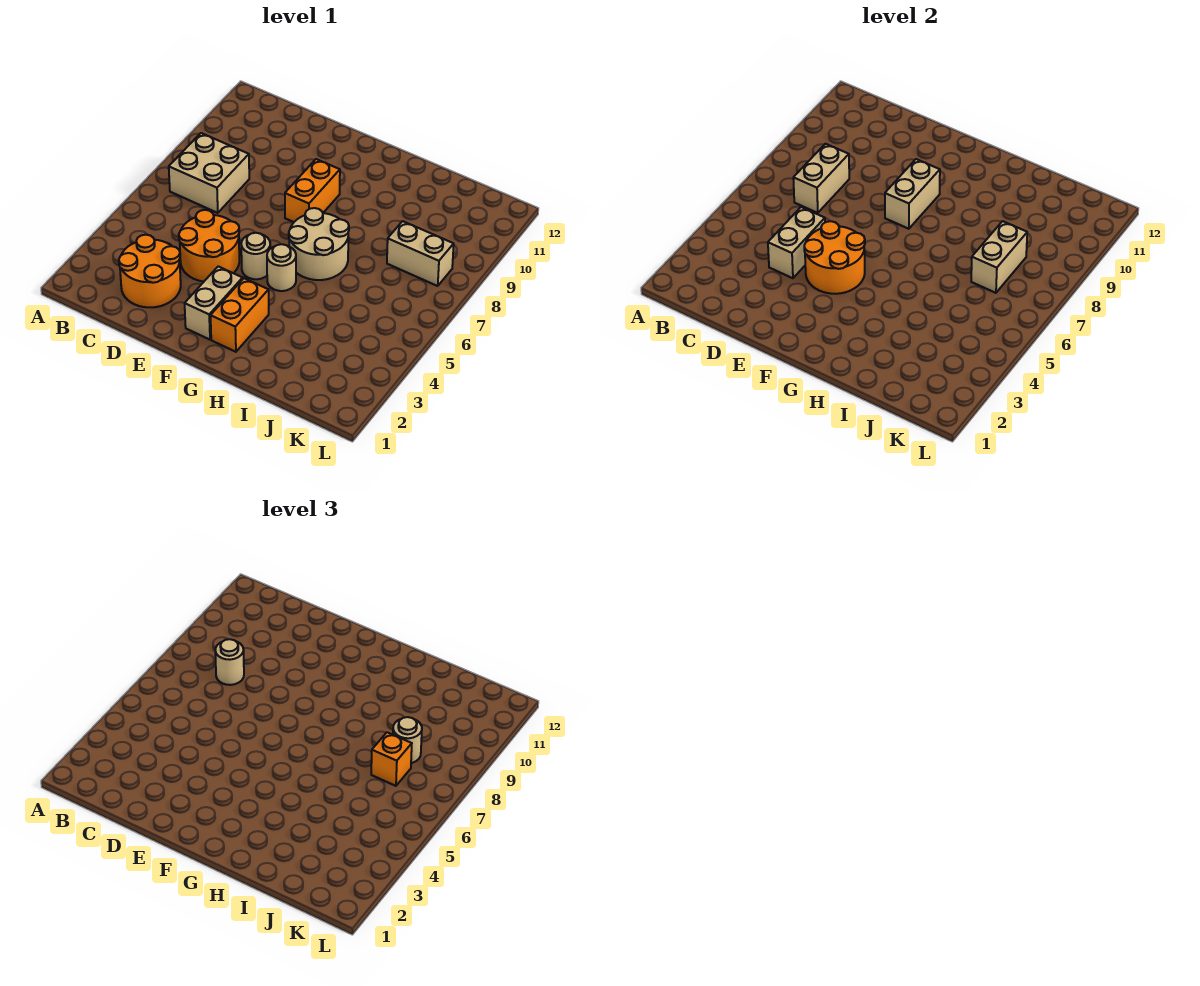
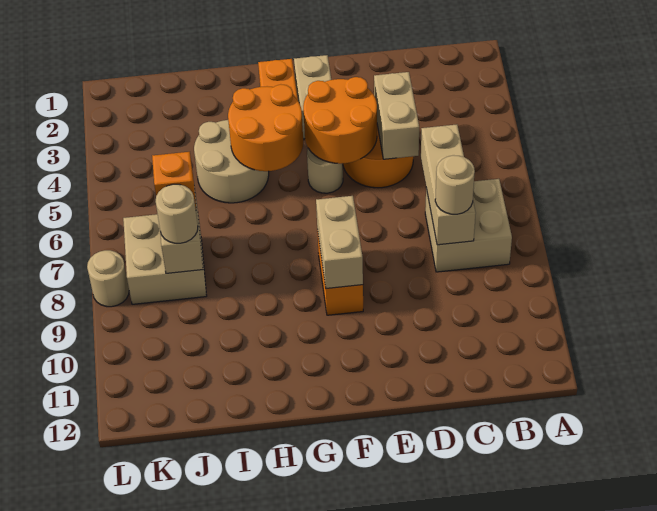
orange round brick C2:D3 level 1 -> orange round brick G4:H5 level 2
tan brick C7:C8 level 2 -> tan brick C6:C8 level 2
tan round brick G5 level 1 -> tan round brick L8 level 1
tan round brick G6:H7 level 1 -> tan round brick H4:I5 level 1
tan brick J8:K8 level 1 -> tan brick J7:K8 level 1

